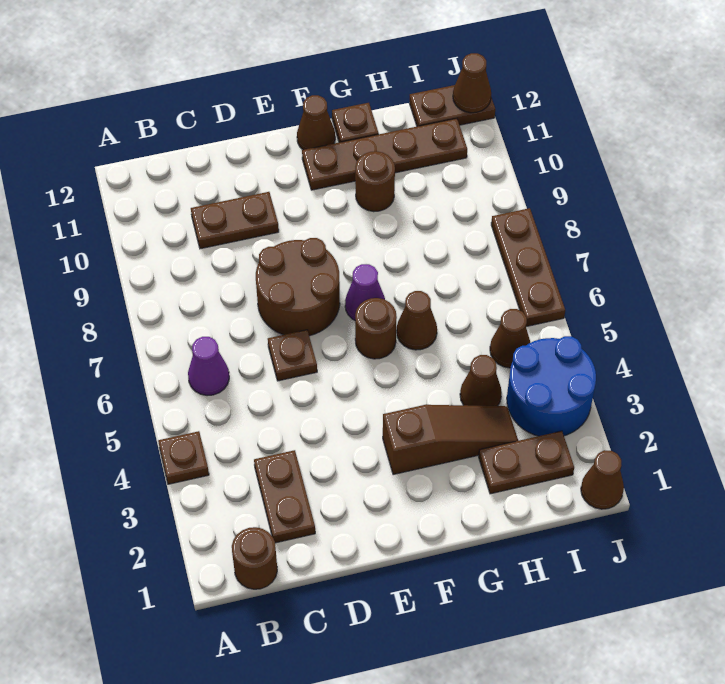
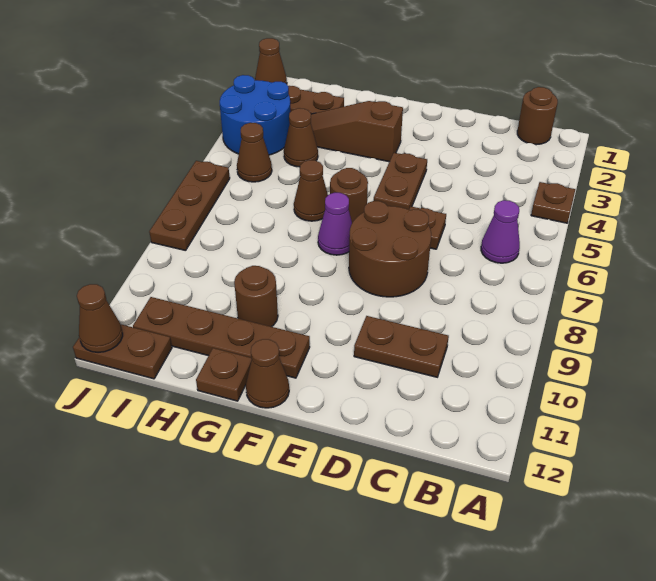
brown plate C2:C3 level 1 -> brown plate E4:E5 level 1

